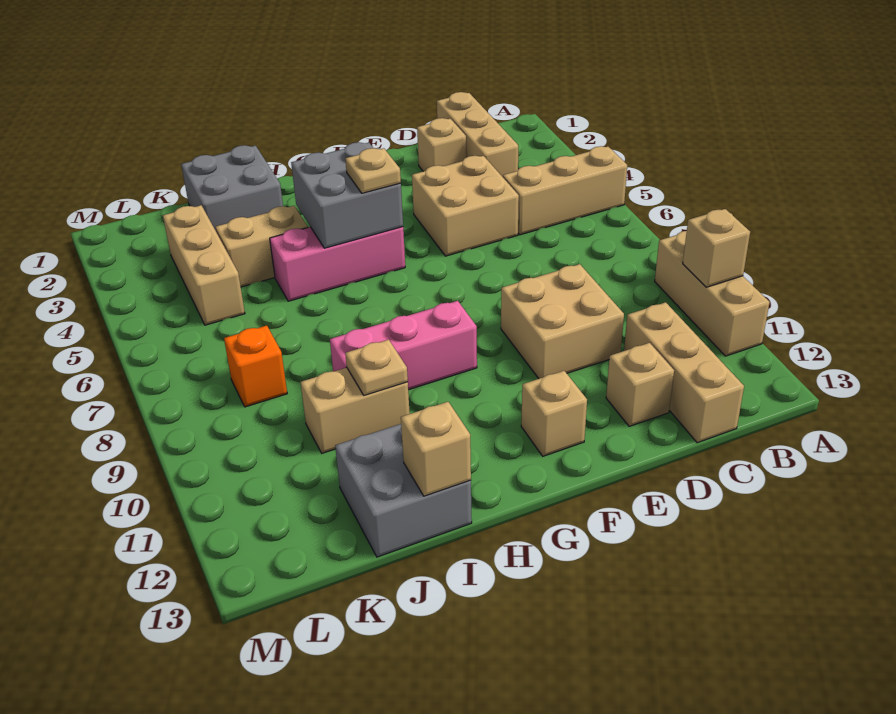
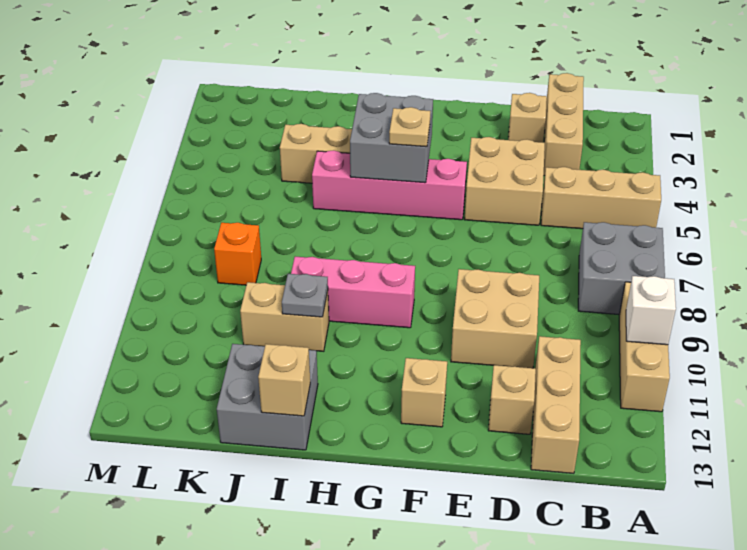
tan brick A10 level 2 -> white brick A10 level 2
pink brick G5:I5 level 1 -> pink brick F5:I5 level 1
grey brick I1:J2 level 1 -> grey brick A7:B8 level 1
tan plate I10 level 2 -> grey plate I10 level 2
tan brick K3:K5 level 1 -> none

